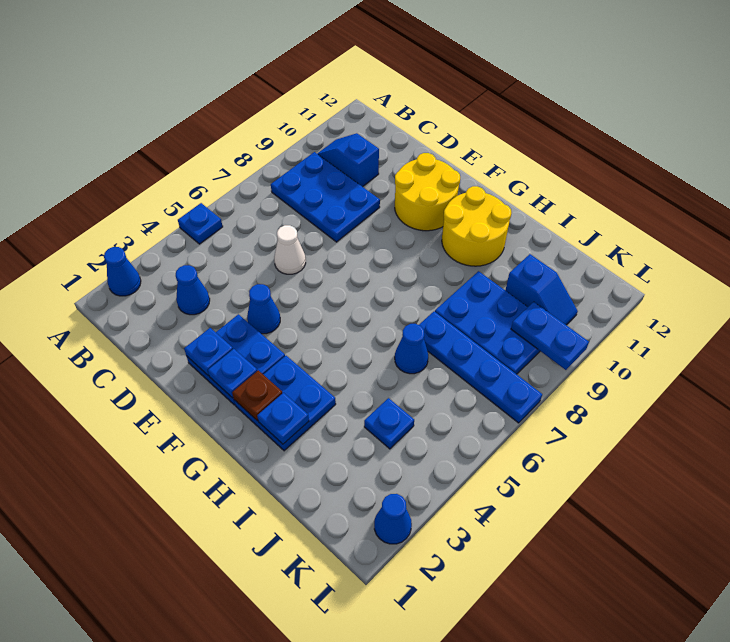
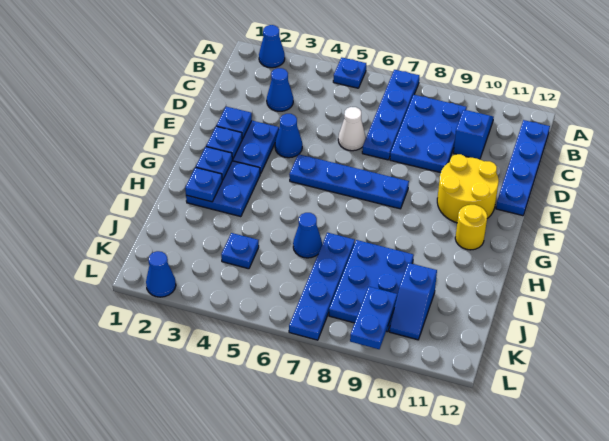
none -> blue plate A7:D7 level 1
none -> blue plate B12:E12 level 1
none -> blue plate F5:F8 level 1
brown plate G2 level 2 -> blue plate G2 level 2
yellow round brick G10:H11 level 1 -> yellow round brick G11 level 1

